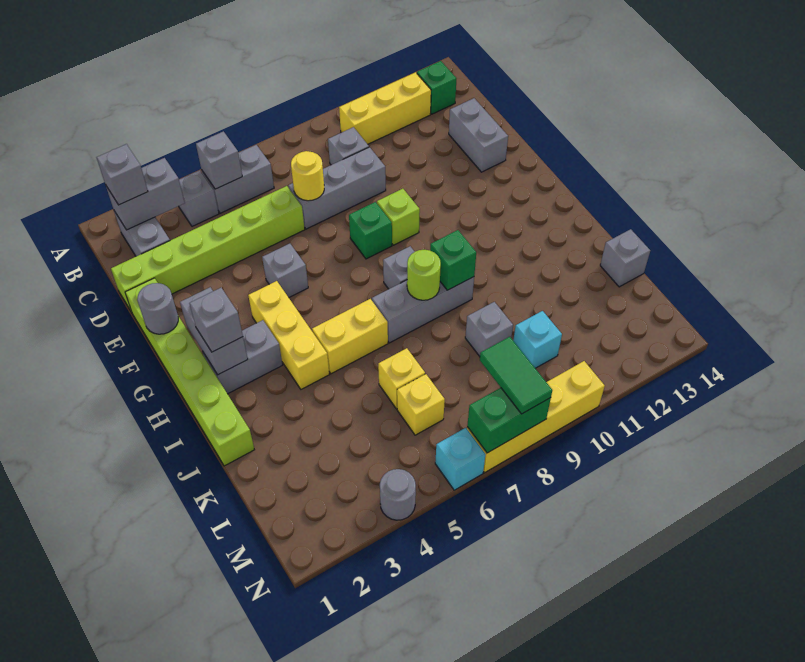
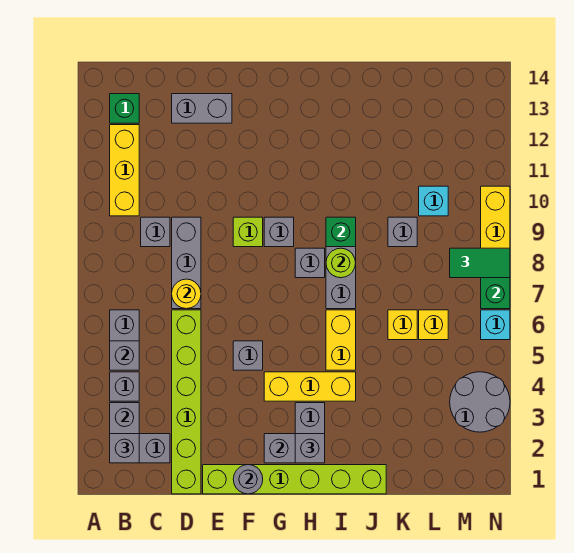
green brick F8 level 1 -> none
grey brick K14 level 1 -> grey brick G9 level 1
grey round brick N4 level 1 -> grey round brick M3:N4 level 1

